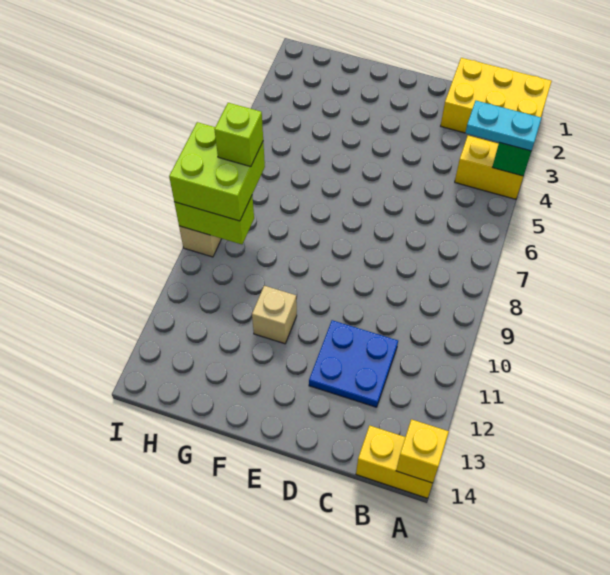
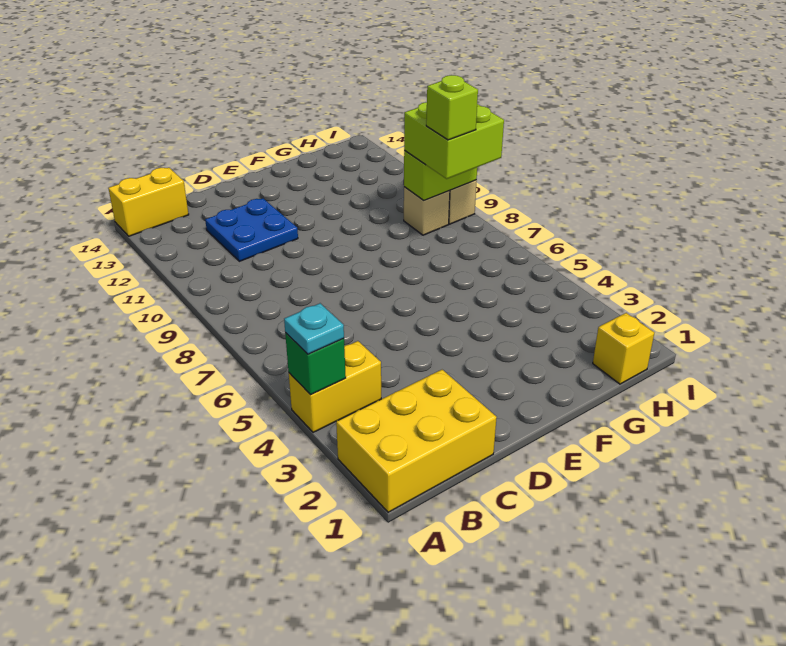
cyan plate A4:B4 level 3 -> cyan plate A4 level 3
yellow brick A14 level 2 -> yellow brick H1 level 1
tan brick F11 level 1 -> tan brick H9 level 1

